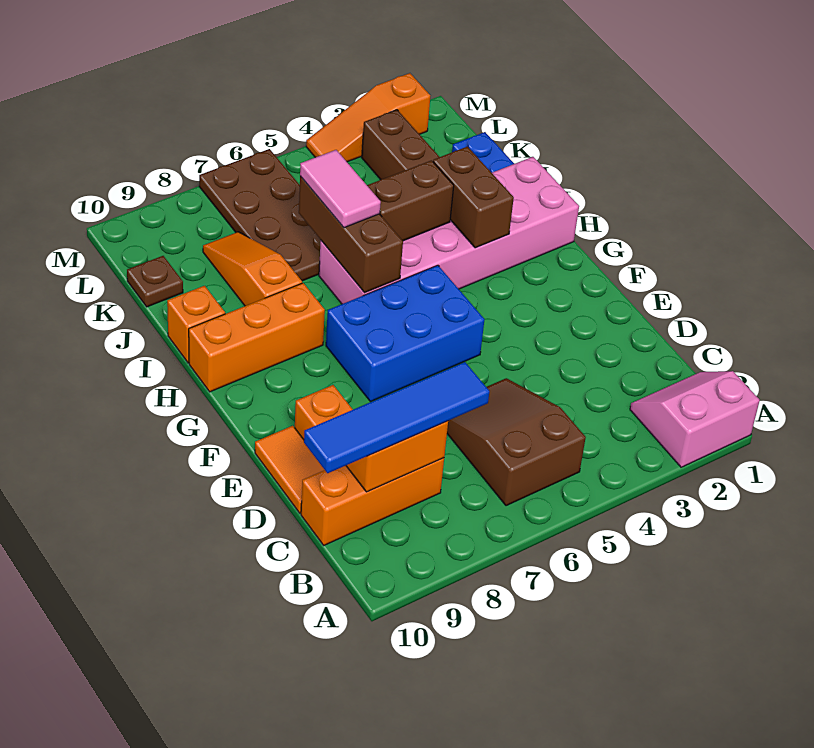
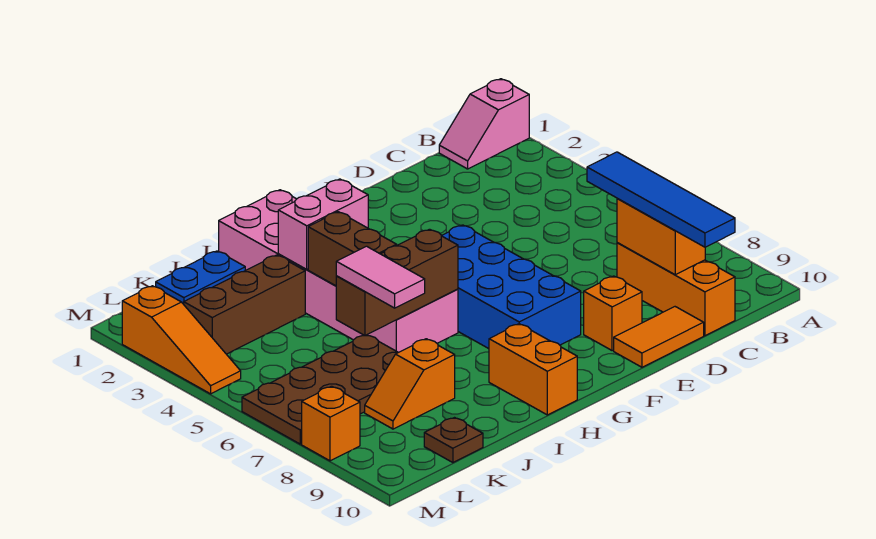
pink slope A1:B2 level 1 top A -> pink slope A1:B1 level 1 top A
brown slope B5:D6 level 1 top B -> none
blue brick F5:G7 level 1 -> blue brick F5:G8 level 1
brown brick H3:I3 level 2 -> pink brick H3:I3 level 2
orange brick H8:H10 level 1 -> orange brick H9:H10 level 1
pink tile I6:J6 level 3 -> pink tile J6:J7 level 3
orange slope I8:K8 level 1 top I -> orange slope J8:K8 level 1 top J
orange brick I10 level 1 -> orange brick M8 level 1

